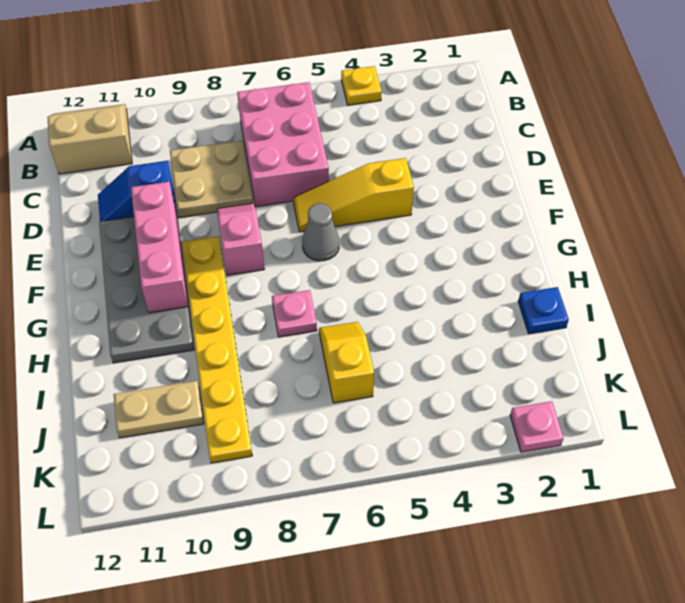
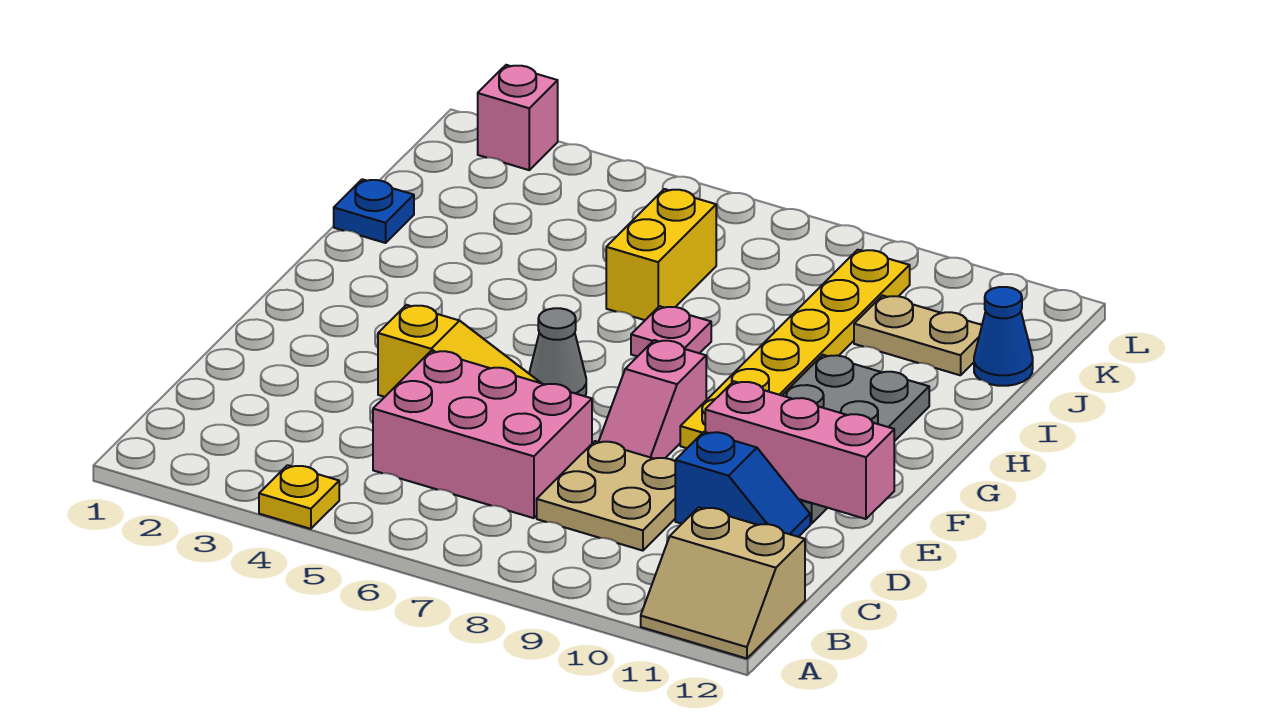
pink brick B6:D7 level 1 -> pink brick C5:D7 level 1
pink brick E10:G10 level 2 -> pink brick E10:E12 level 2
yellow slope I6:J6 level 1 top J -> yellow brick I6:J6 level 1
none -> blue cone J12 level 1
pink plate L2 level 1 -> pink brick L2 level 1

